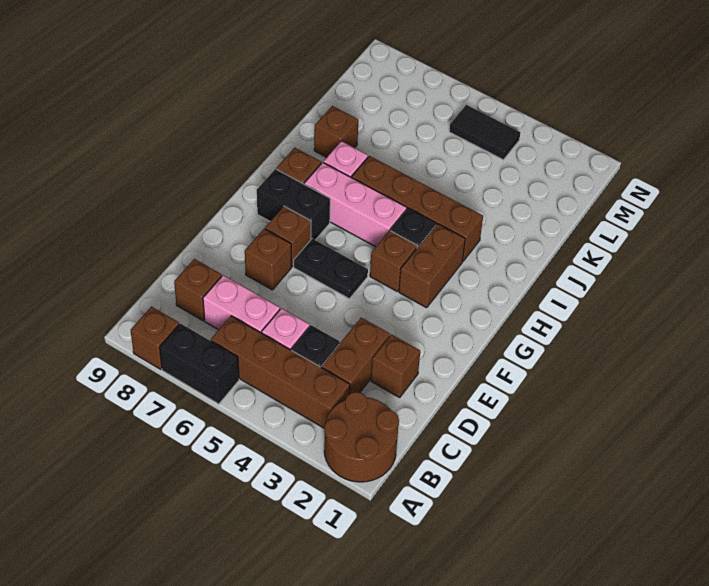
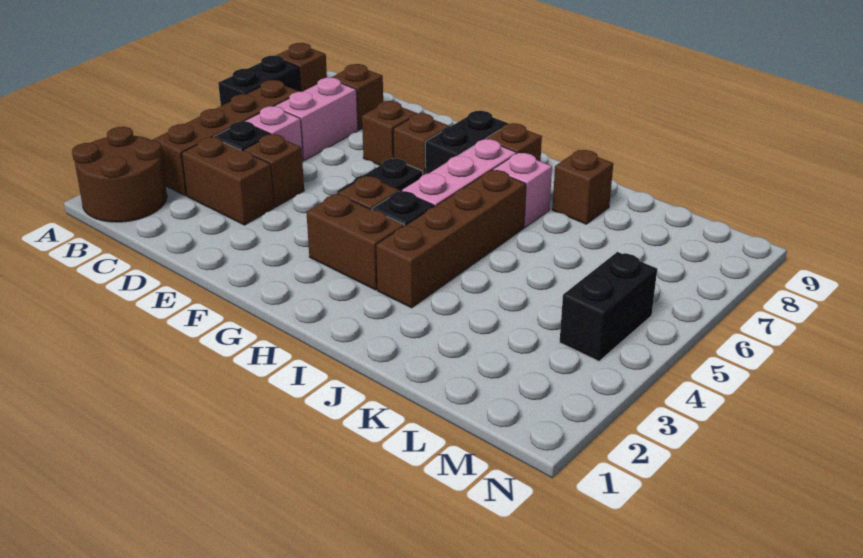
brown brick D2 level 1 -> brown brick D4 level 1
black tile M4:M5 level 1 -> black brick M4:M5 level 1

